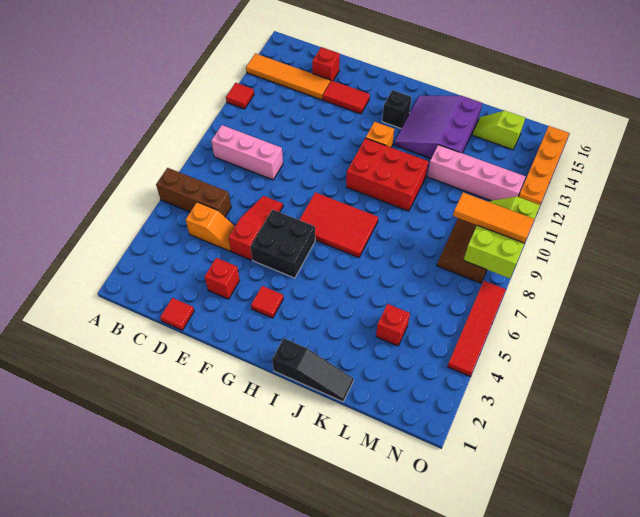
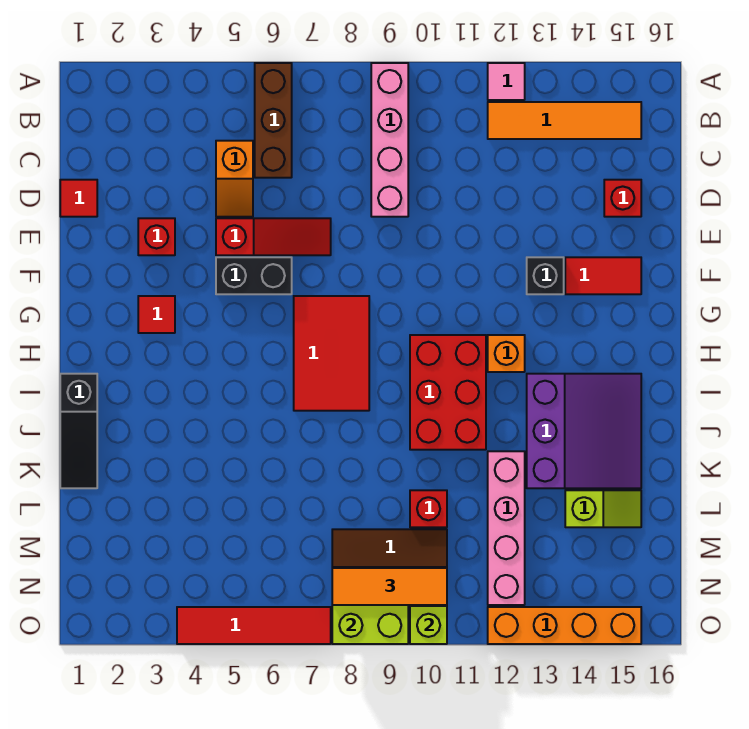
red tile A12 level 1 -> pink tile A12 level 1
orange tile A14:D14 level 1 -> orange tile B12:B15 level 1
pink brick B9:D9 level 1 -> pink brick A9:D9 level 1
red tile E14:F14 level 1 -> red tile F14:F15 level 1
black brick F5:G6 level 1 -> black brick F5:F6 level 1
black brick H14 level 1 -> black brick F13 level 1
purple slope I13:K15 level 1 top K -> purple slope I13:K15 level 1 top 13
red brick L4 level 1 -> red brick L10 level 1
lime slope L15:M15 level 1 top M -> lime slope L14:L15 level 1 top 14
orange tile M9:O9 level 3 -> orange tile N8:N10 level 3

